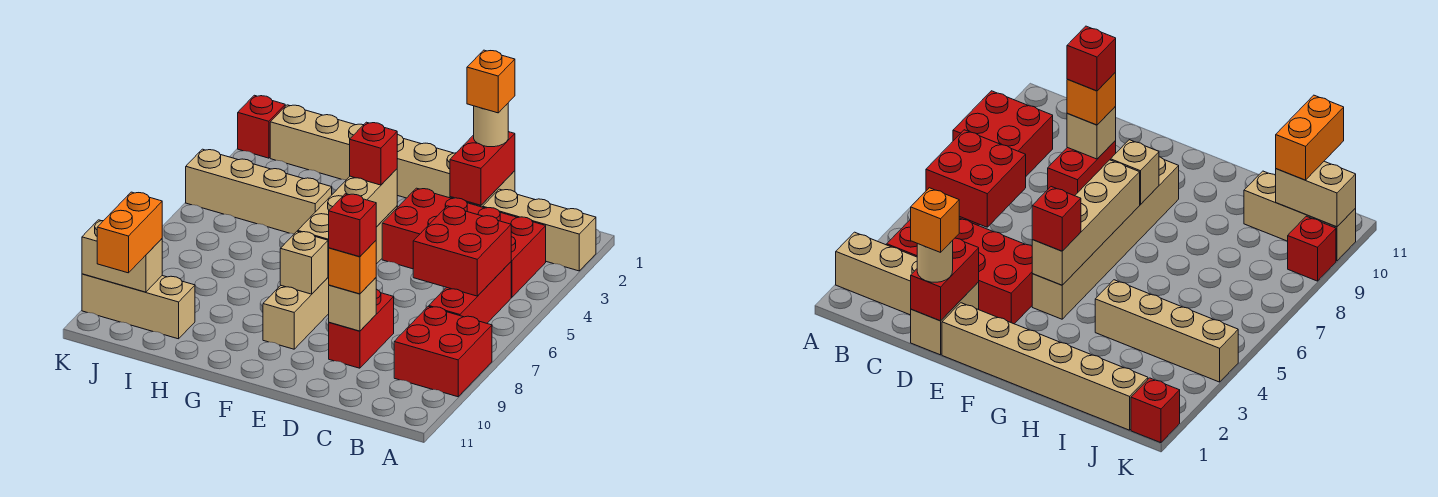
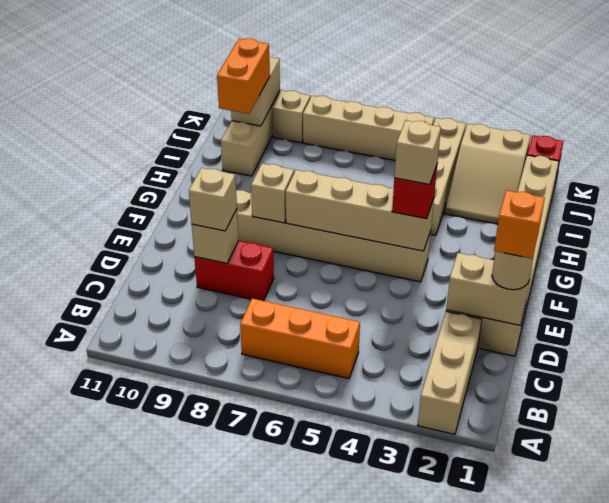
red brick A8:B9 level 1 -> none
red brick B3:E4 level 1 -> none
red brick B5:B7 level 1 -> orange brick B5:B7 level 1
red brick B5:C6 level 2 -> none
red brick D1:D2 level 2 -> tan brick D1:D2 level 2
orange brick D9 level 3 -> tan brick D9 level 3
red brick D9 level 4 -> none
none -> tan brick F4 level 4
none -> tan slope I2:K3 level 1 top K
orange brick J10:J11 level 3 -> orange brick I10:J10 level 3
none -> tan brick K5:K8 level 1
red brick K9 level 1 -> tan brick K9 level 1

